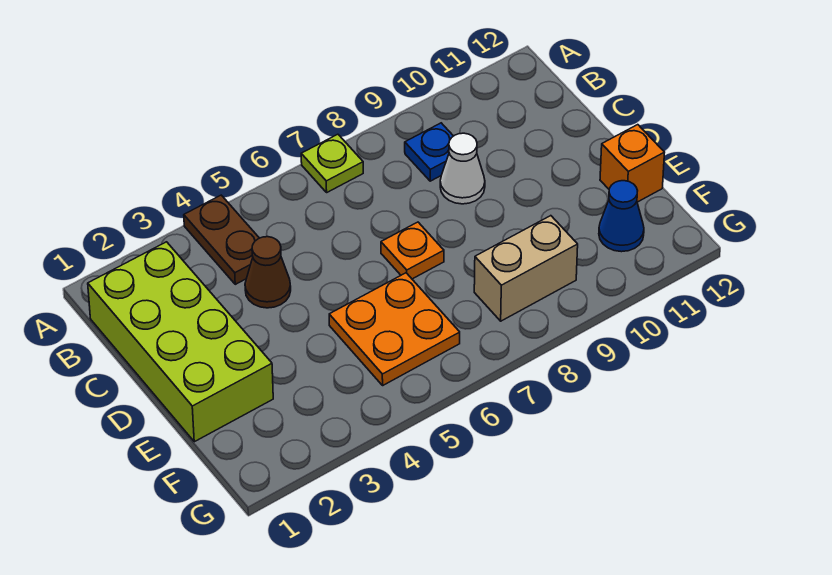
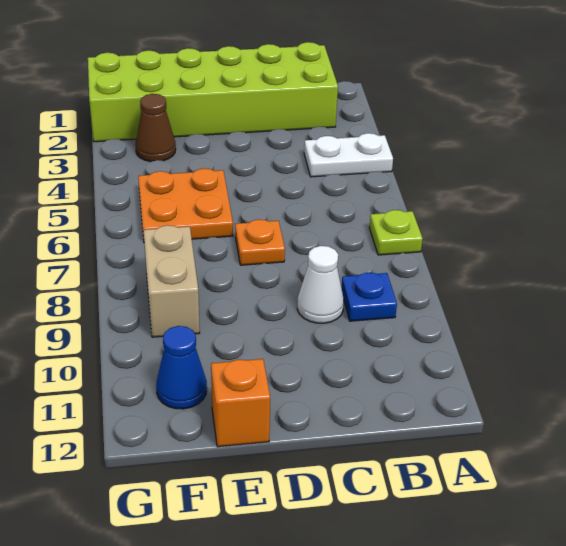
brown plate A4:B4 level 1 -> white plate A4:B4 level 1
lime brick B1:E2 level 1 -> lime brick B1:G2 level 1
brown cone C4 level 1 -> brown cone F3 level 1

